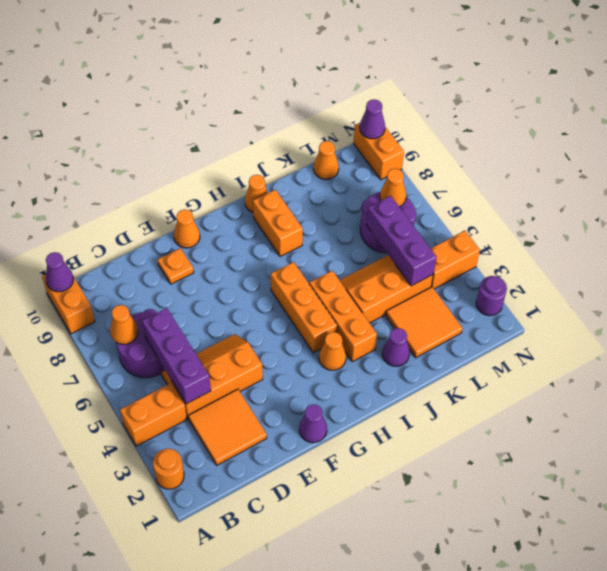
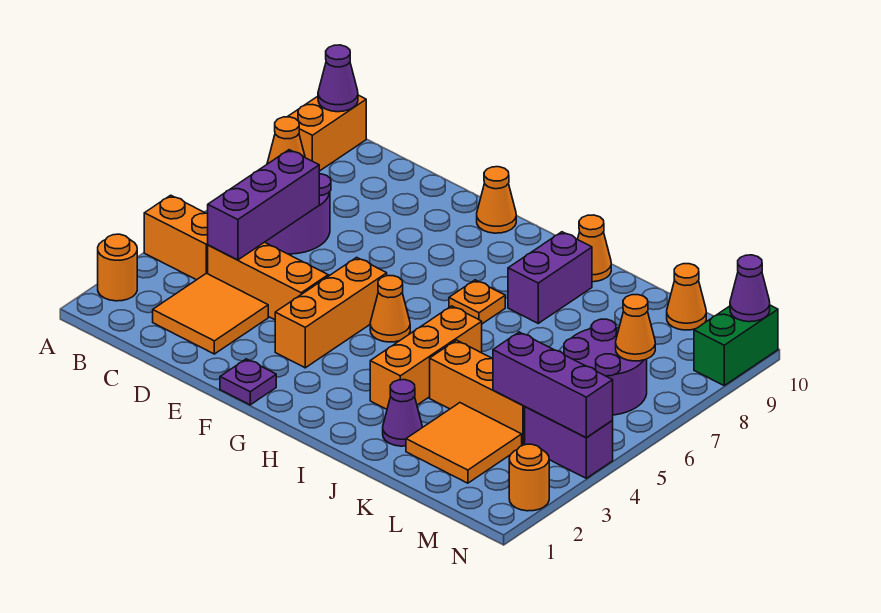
orange plate E9 level 1 -> orange plate H7 level 1
purple cone F1 level 1 -> purple plate F1 level 1
orange cone H3 level 1 -> orange cone G5 level 1
orange brick H4:H6 level 1 -> orange brick F3:F5 level 1
orange brick I8:I9 level 1 -> purple brick I8:I9 level 1
purple brick L4:L6 level 2 -> purple brick L4:N4 level 2
orange brick M4:N4 level 1 -> purple brick M4:N4 level 1
purple round brick N2 level 1 -> orange round brick N2 level 1
orange brick N9:N10 level 1 -> green brick N9:N10 level 1

